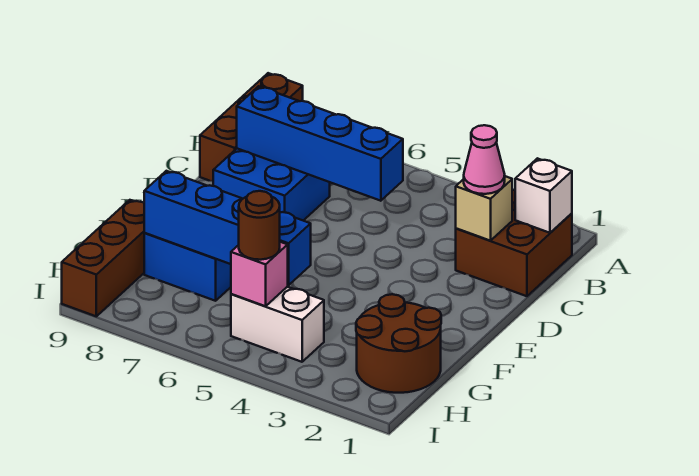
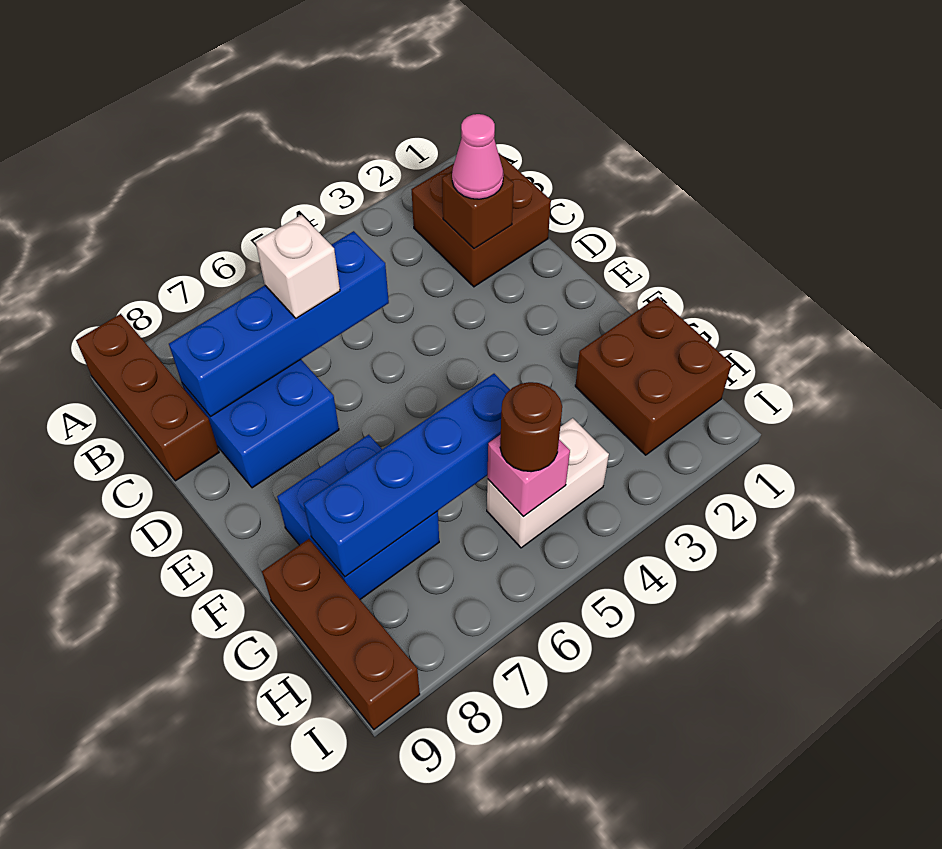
white brick B1 level 2 -> white brick C6 level 3
tan brick C2 level 2 -> brown brick C2 level 2
brown round brick G1:H2 level 1 -> brown brick G1:H2 level 1

